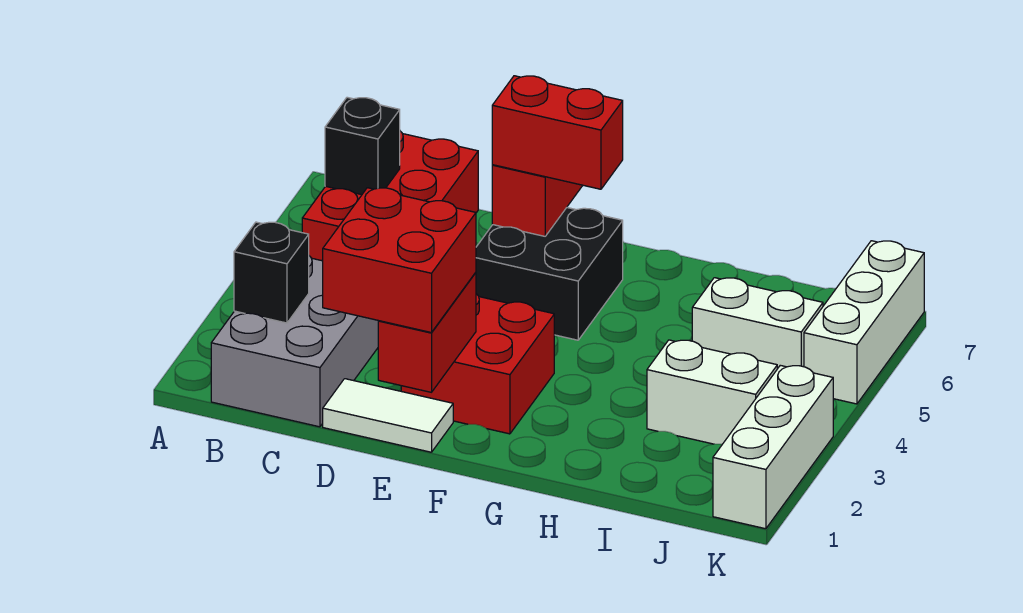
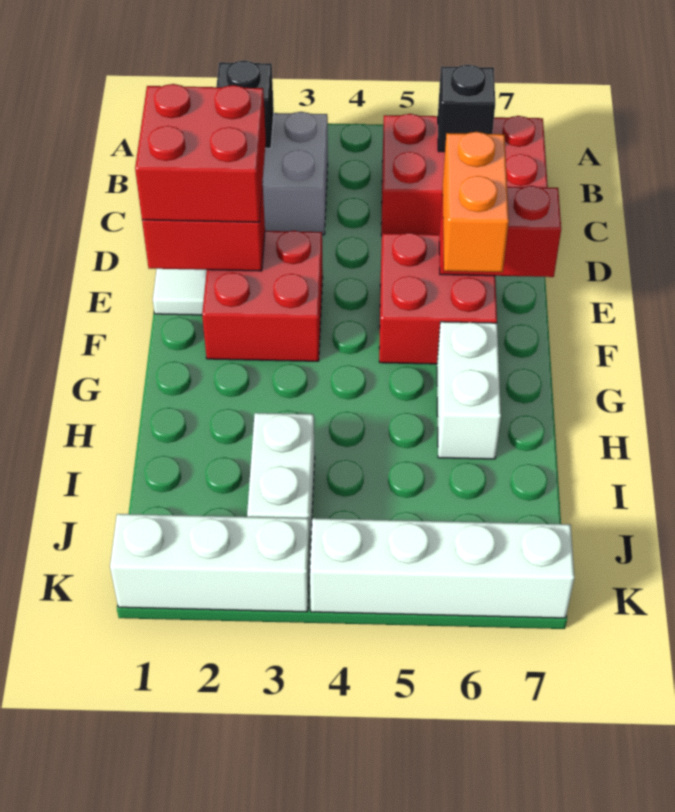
black brick E5:F6 level 1 -> red brick E5:F6 level 1
red brick E6:F6 level 3 -> orange brick E6:F6 level 3
white brick I5:J5 level 1 -> white brick G6:H6 level 1
white brick K5:K7 level 1 -> white brick K4:K7 level 1

